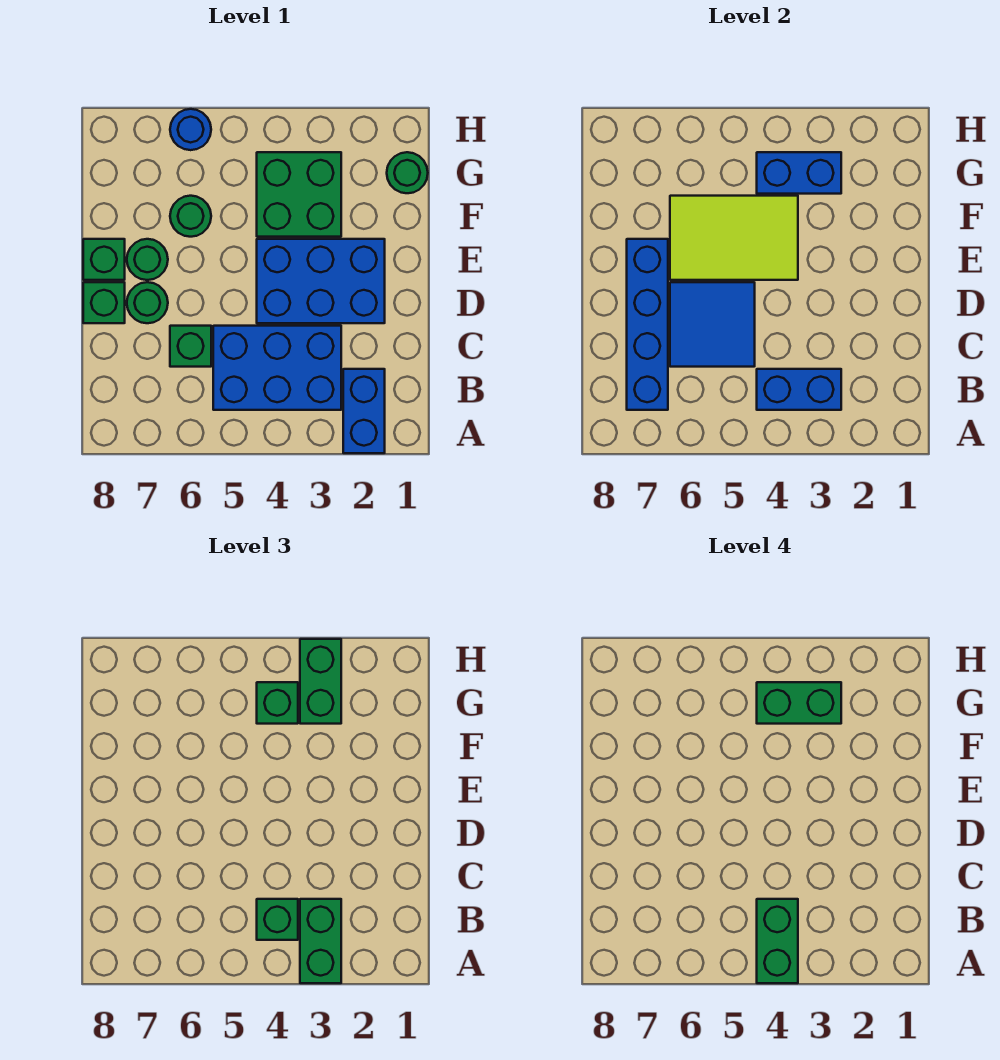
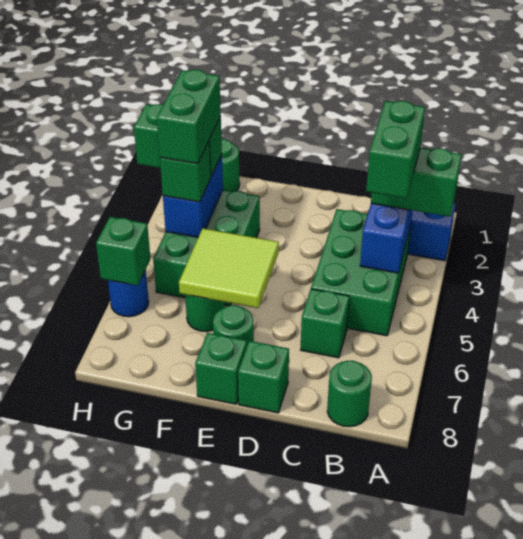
green brick A4:B4 level 4 -> green brick B3:B4 level 4
blue brick B3:C5 level 1 -> green brick B3:C5 level 1
green brick B4 level 3 -> green brick H6 level 2
blue brick B7:E7 level 2 -> none
blue tile C5:D6 level 2 -> none
blue brick D2:E4 level 1 -> none
green round brick D7 level 1 -> green round brick B8 level 1
lime tile E4:F6 level 2 -> lime tile E5:F6 level 2
green brick F3:G4 level 1 -> green brick F3:G5 level 1

